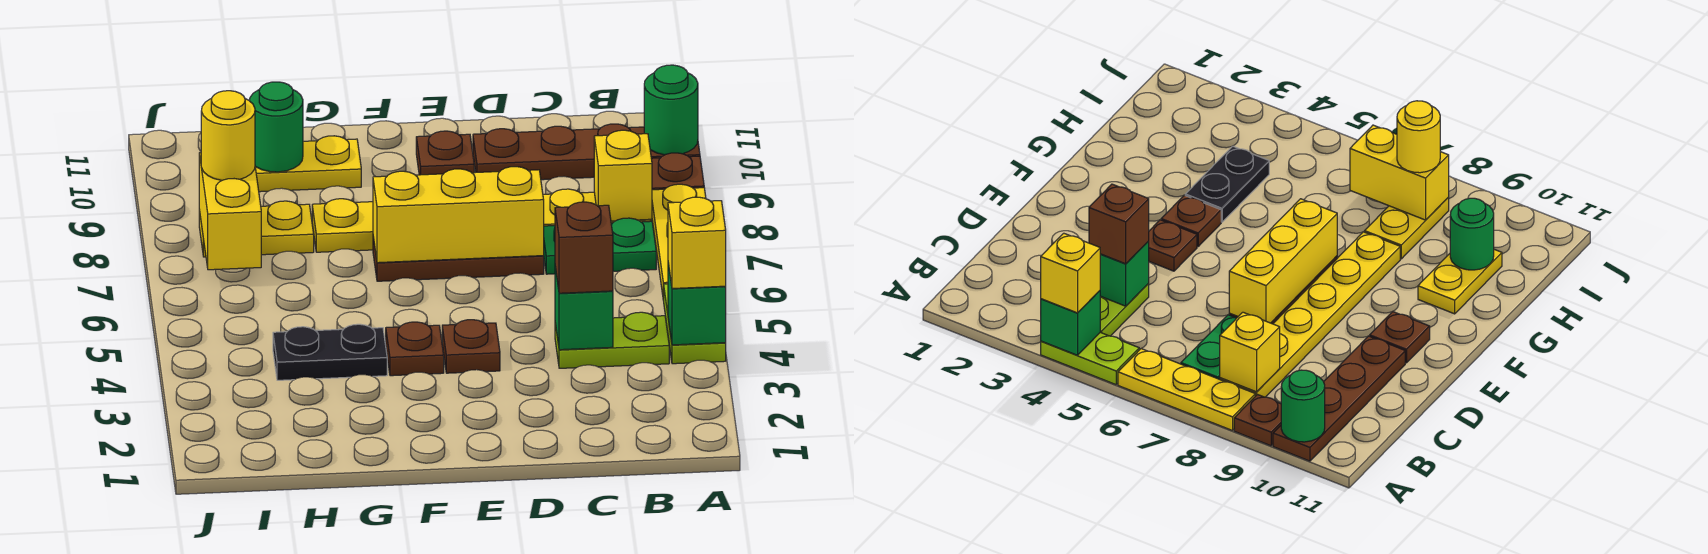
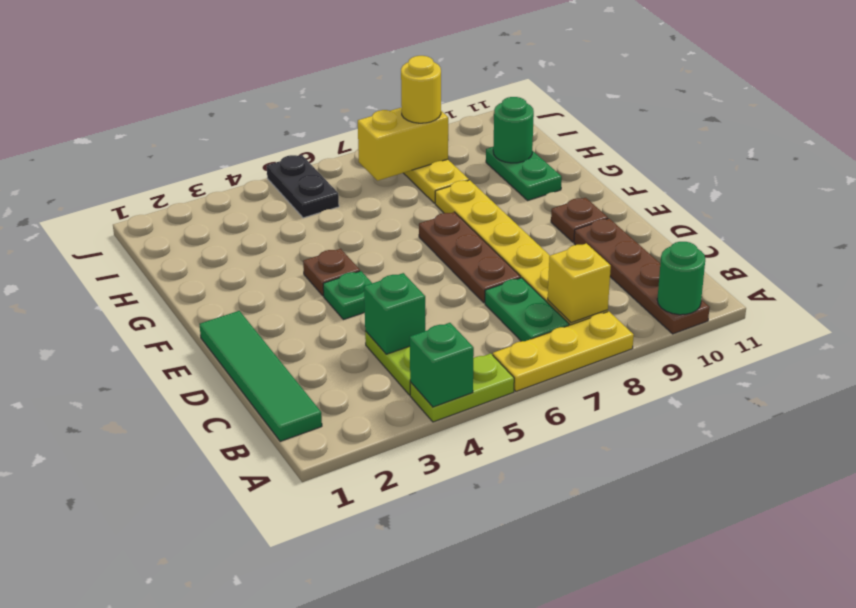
yellow brick A4 level 3 -> none
brown plate A9 level 1 -> none
none -> green tile B1:E1 level 1
brown brick C4 level 3 -> none
yellow brick D7:F7 level 2 -> none
brown plate E4 level 1 -> green plate E4 level 1
black plate G4:H4 level 1 -> black plate I5:J5 level 1
yellow plate G10:H10 level 1 -> green plate G10:H10 level 1

